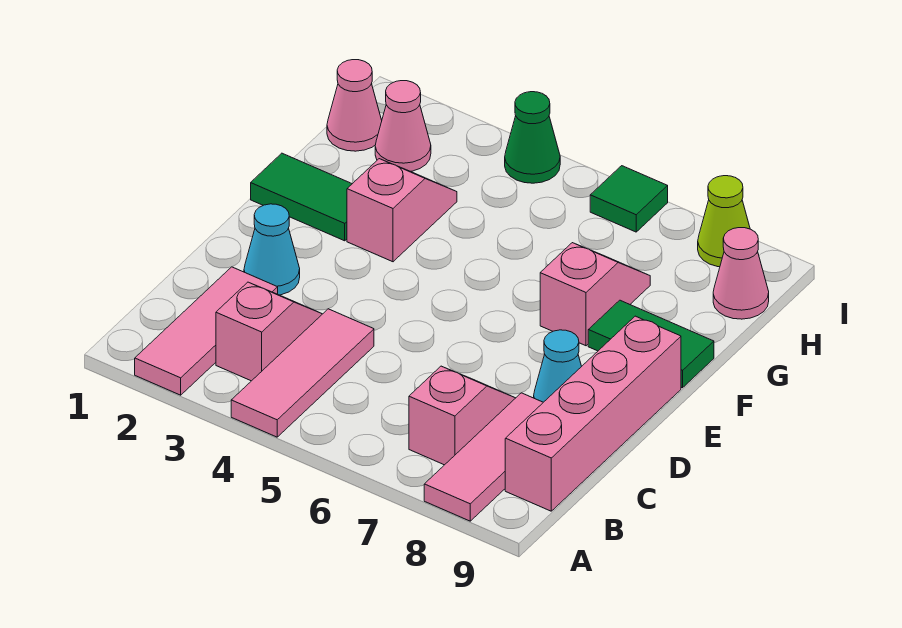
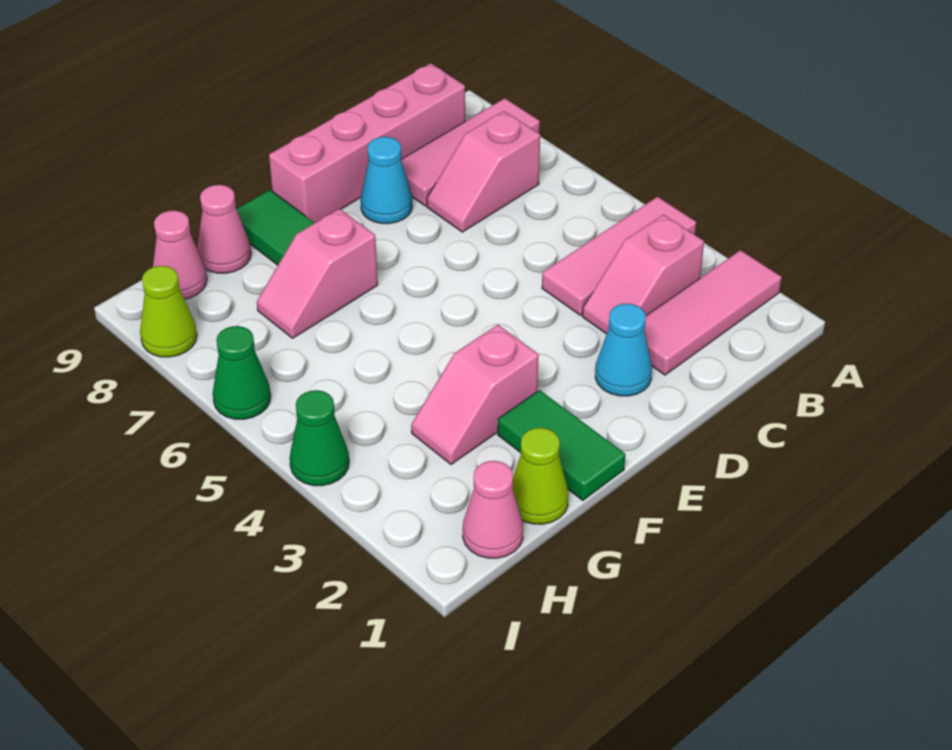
none -> lime cone G1 level 1
pink cone H2 level 1 -> pink cone G9 level 1
green tile I6 level 1 -> green cone I6 level 1

